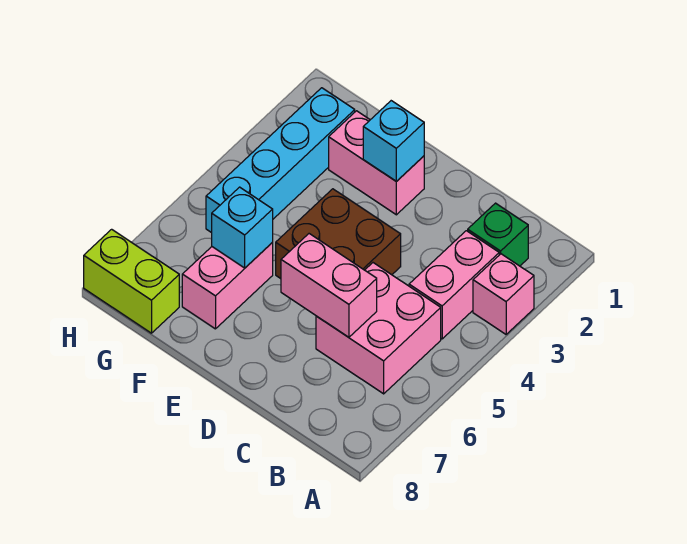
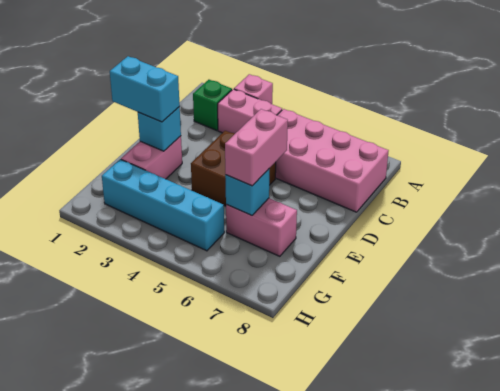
pink brick B5:C6 level 1 -> pink brick B5:C8 level 1
pink brick C6:D6 level 2 -> pink brick E6:F6 level 3
none -> cyan brick E1:E2 level 3
lime brick G8:H8 level 1 -> none

